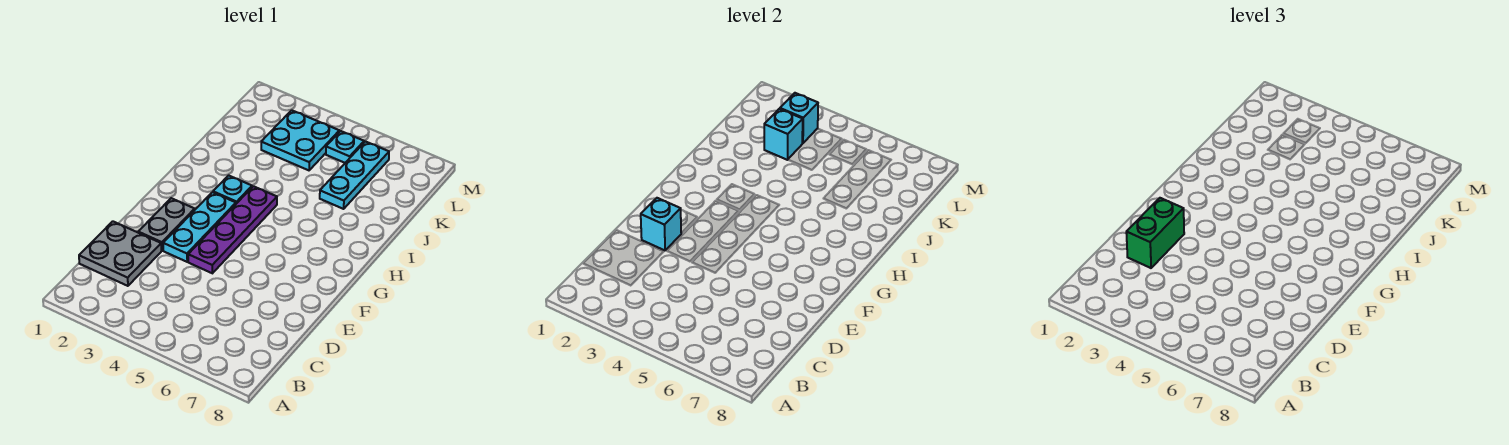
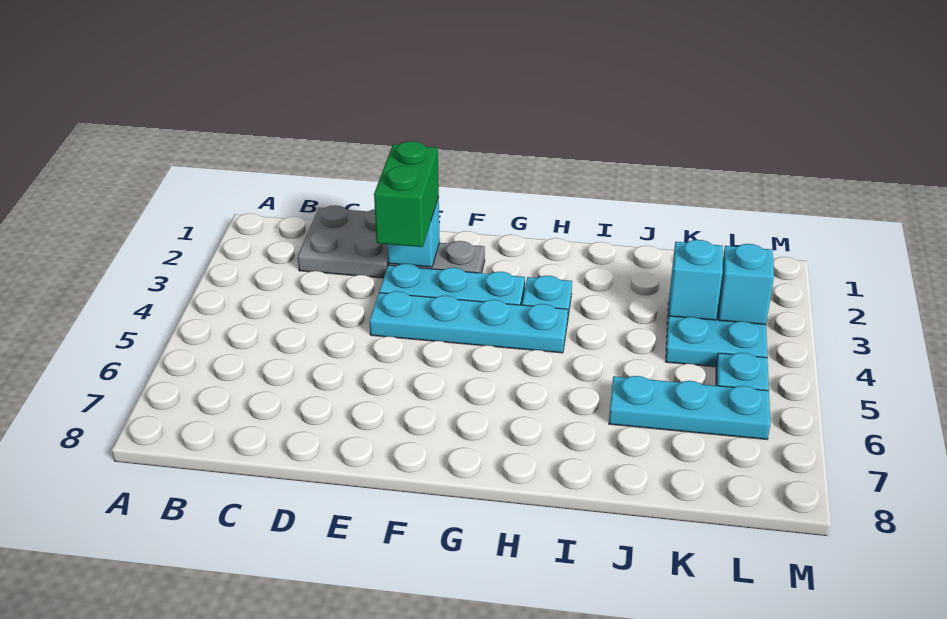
green brick D2:E2 level 3 -> green brick E2:E3 level 3
purple plate E4:H4 level 1 -> cyan plate E4:H4 level 1

